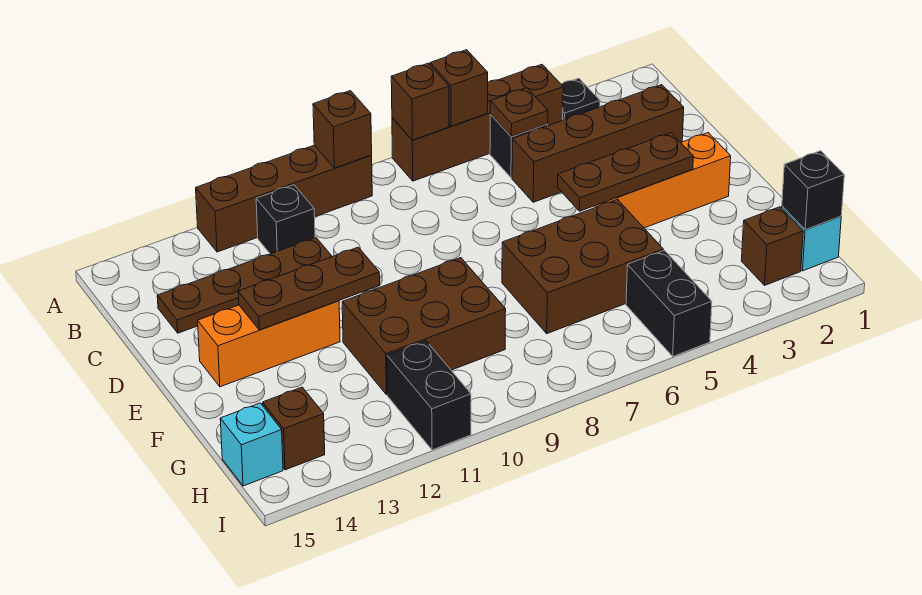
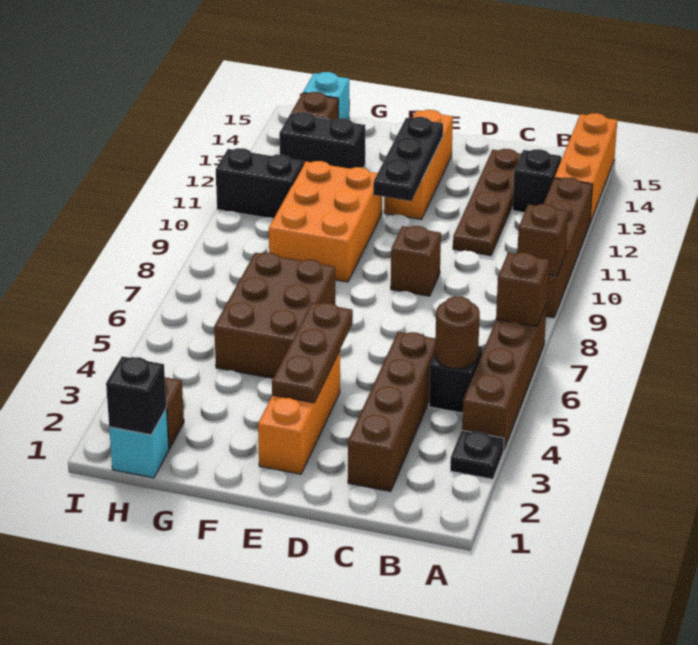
brown brick A6 level 2 -> brown brick D9 level 1
none -> orange brick A13:A15 level 1
brown plate B5 level 2 -> brown round brick B5 level 2
black brick B11 level 1 -> black brick B13 level 1
brown plate E11:E13 level 2 -> black plate E11:E13 level 2
brown brick F9:G11 level 1 -> orange brick F9:G11 level 1
black brick H5:I5 level 1 -> black brick G13:H13 level 1

